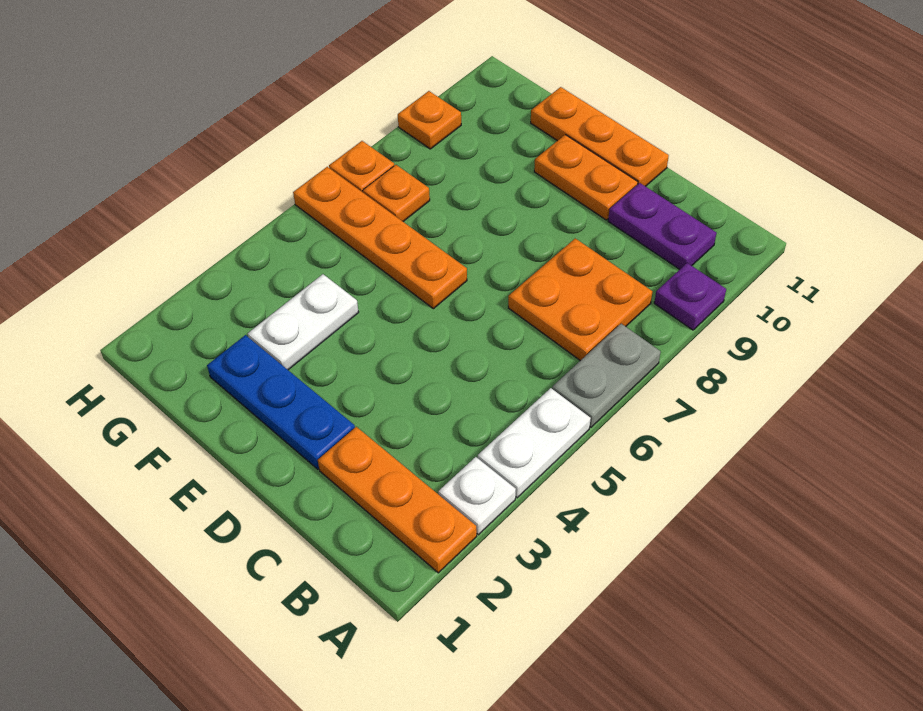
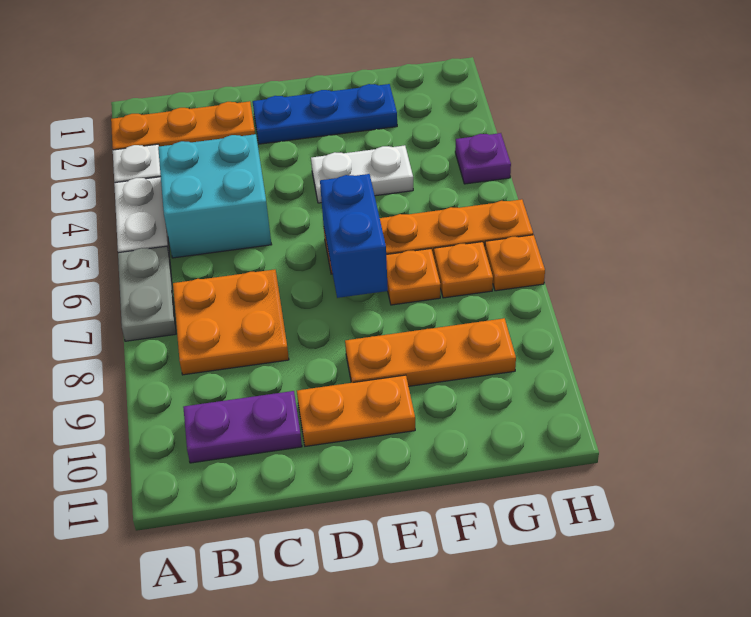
purple plate A9 level 1 -> purple plate H4 level 1
none -> cyan brick B4:C5 level 1
orange plate D11:F11 level 1 -> orange plate E9:G9 level 1
none -> blue brick E6:E7 level 2
white plate F3:F4 level 1 -> white plate E4:F4 level 1
orange plate H9 level 1 -> orange plate F7 level 1

